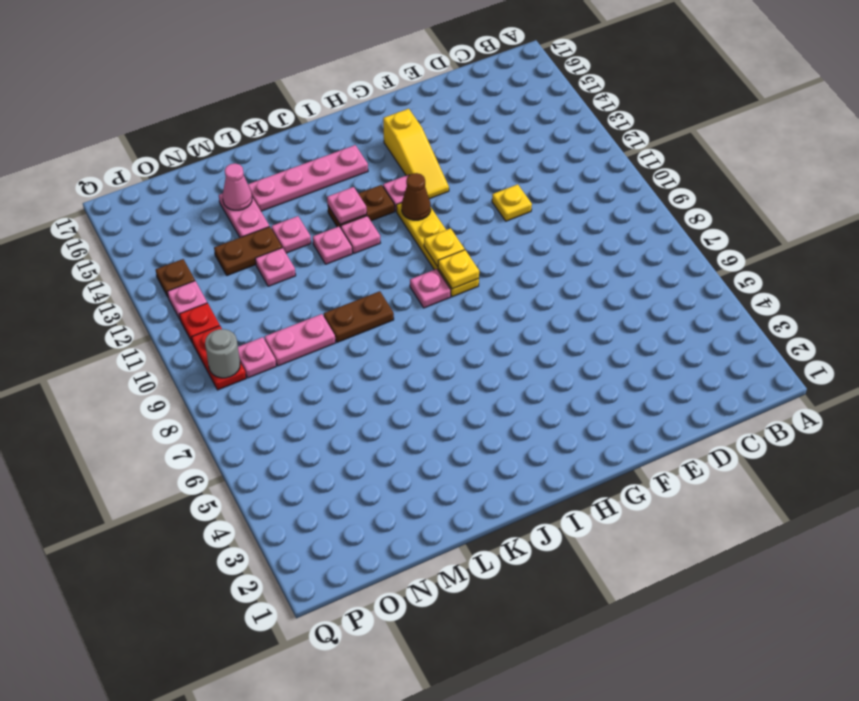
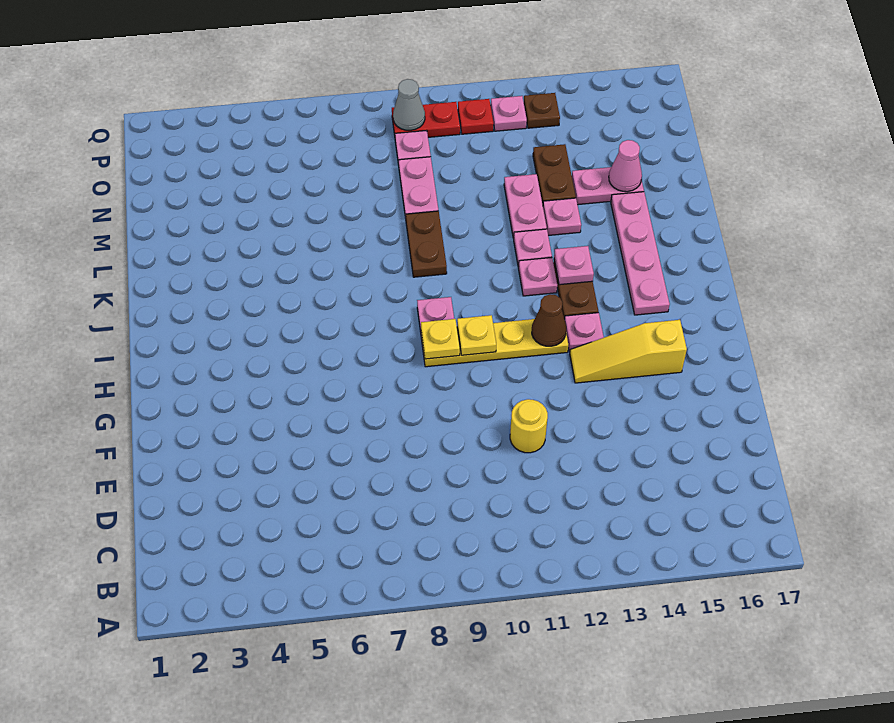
yellow plate E11 level 1 -> yellow round brick E11 level 1
pink plate M12 level 1 -> pink plate L12:M12 level 1
grey round brick P9 level 2 -> grey cone P9 level 2

